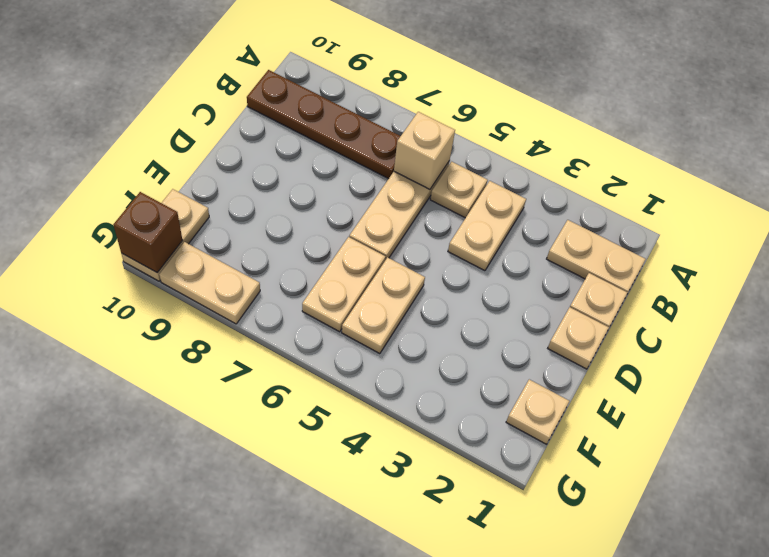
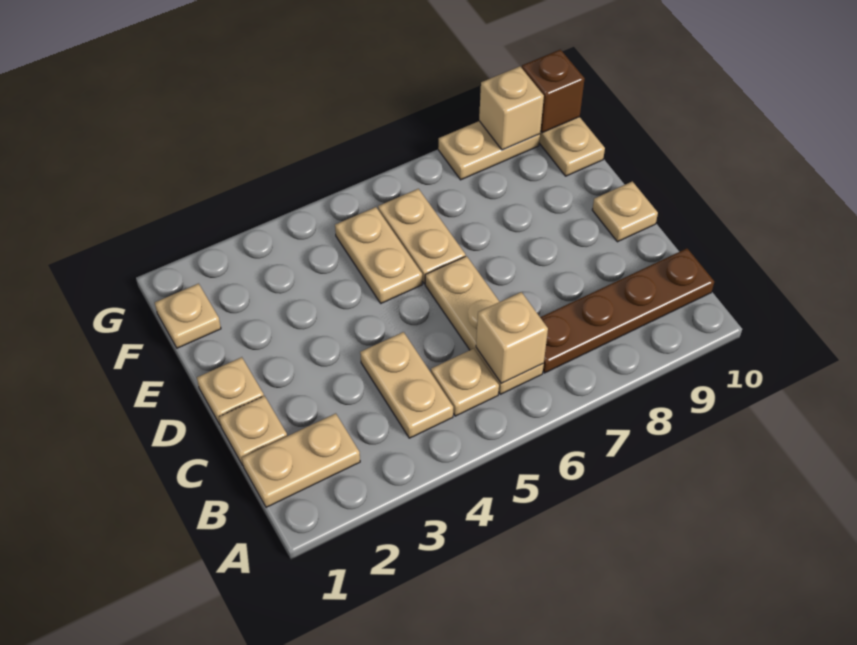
none -> tan plate D10 level 1
none -> tan brick G9 level 2

